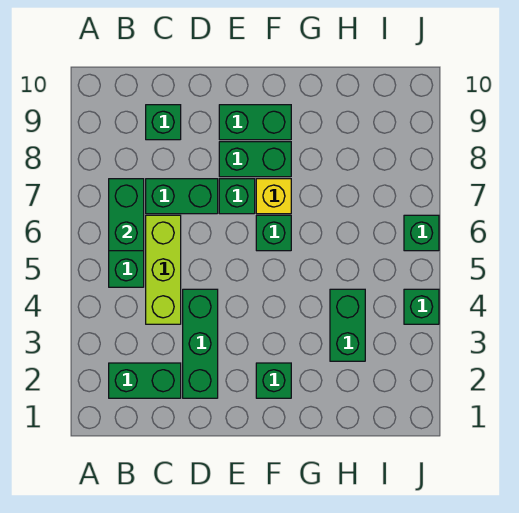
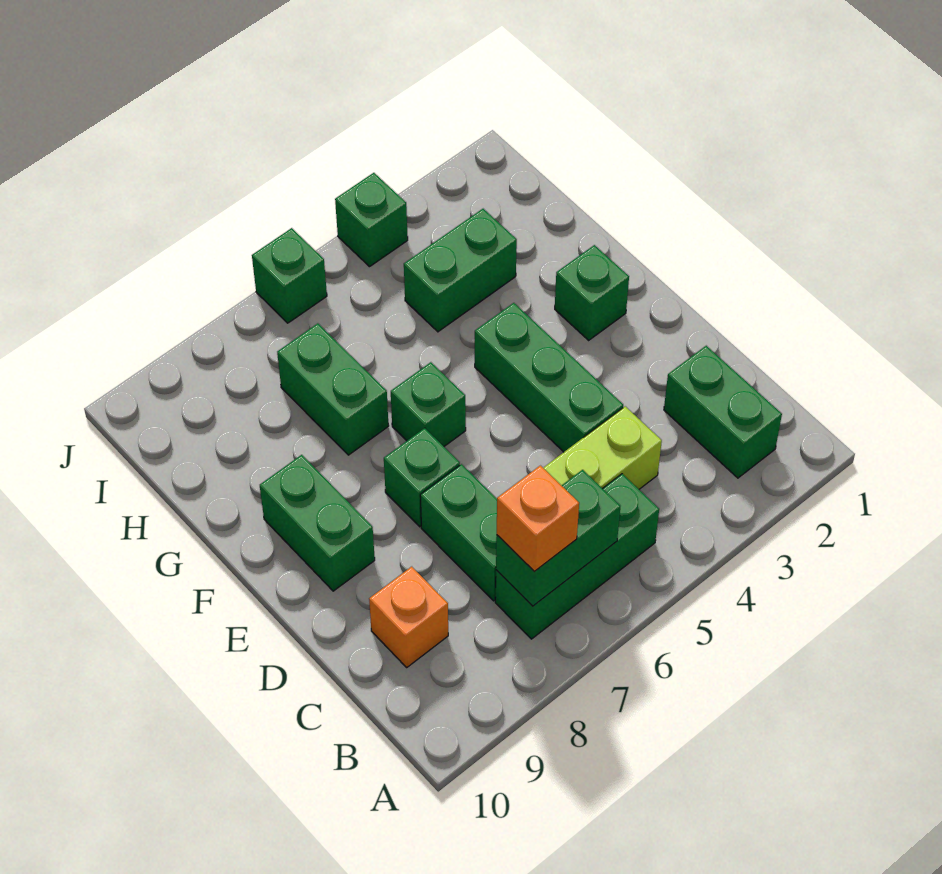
none -> orange brick B7 level 3
green brick C9 level 1 -> orange brick C9 level 1
green brick D2:D4 level 1 -> green brick D4:F4 level 1
green brick E8:F8 level 1 -> green brick G7:H7 level 1
yellow brick F7 level 1 -> none

